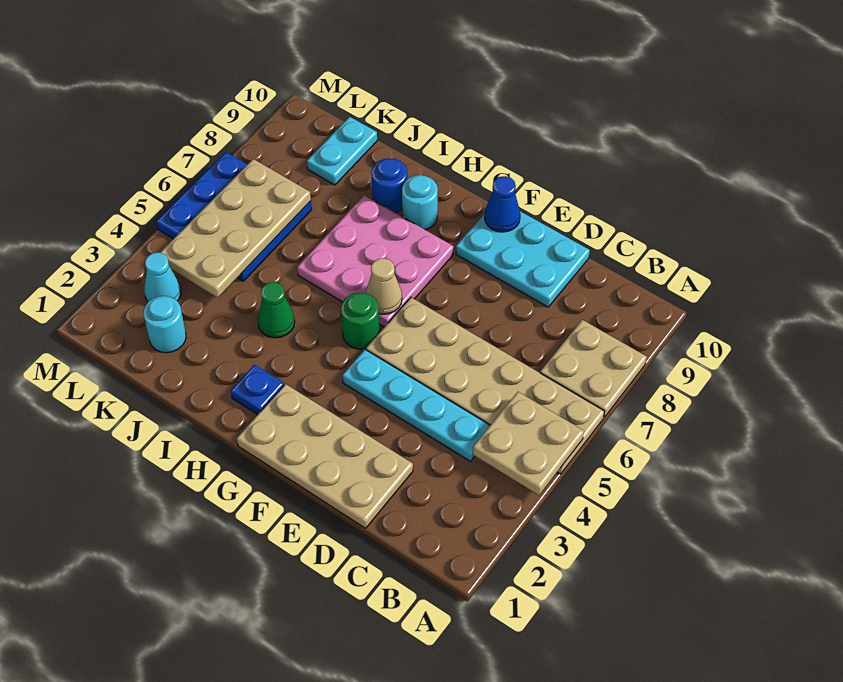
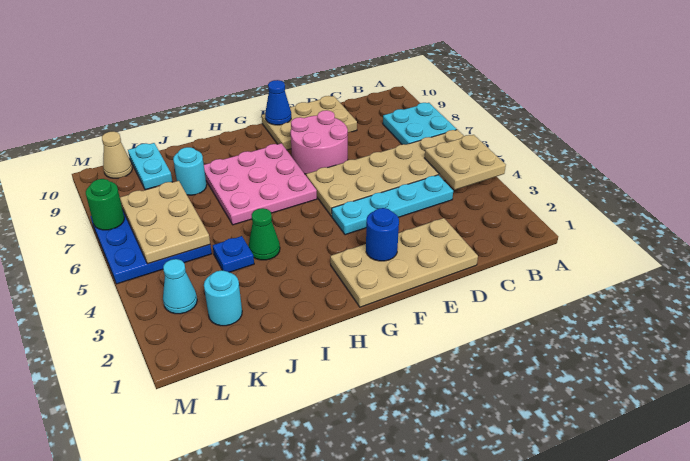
tan plate A7:B8 level 1 -> cyan plate A7:B8 level 1
cyan plate D9:F10 level 1 -> tan plate D9:F10 level 1
none -> pink round brick E7:F8 level 1
green round brick G5 level 1 -> green round brick M7 level 2
tan cone G6 level 2 -> tan cone L10 level 1
blue plate H2 level 1 -> blue plate J4 level 1
cyan round brick H9 level 1 -> cyan round brick J8 level 1
blue round brick I9 level 1 -> blue round brick F2 level 2
tan plate K4:L7 level 2 -> tan plate K5:L7 level 2

